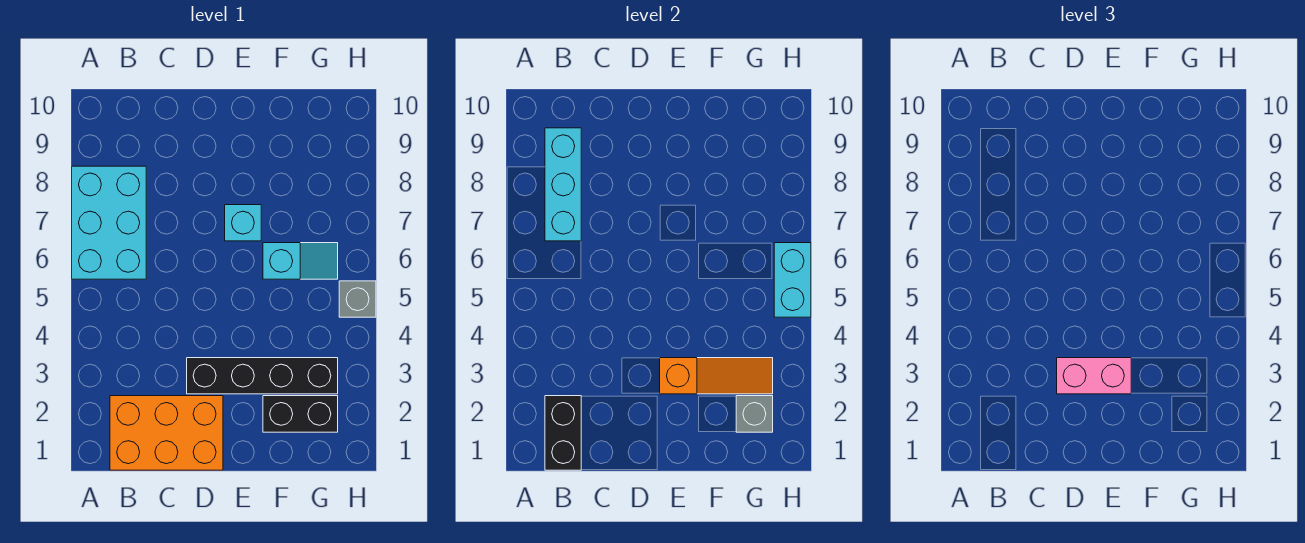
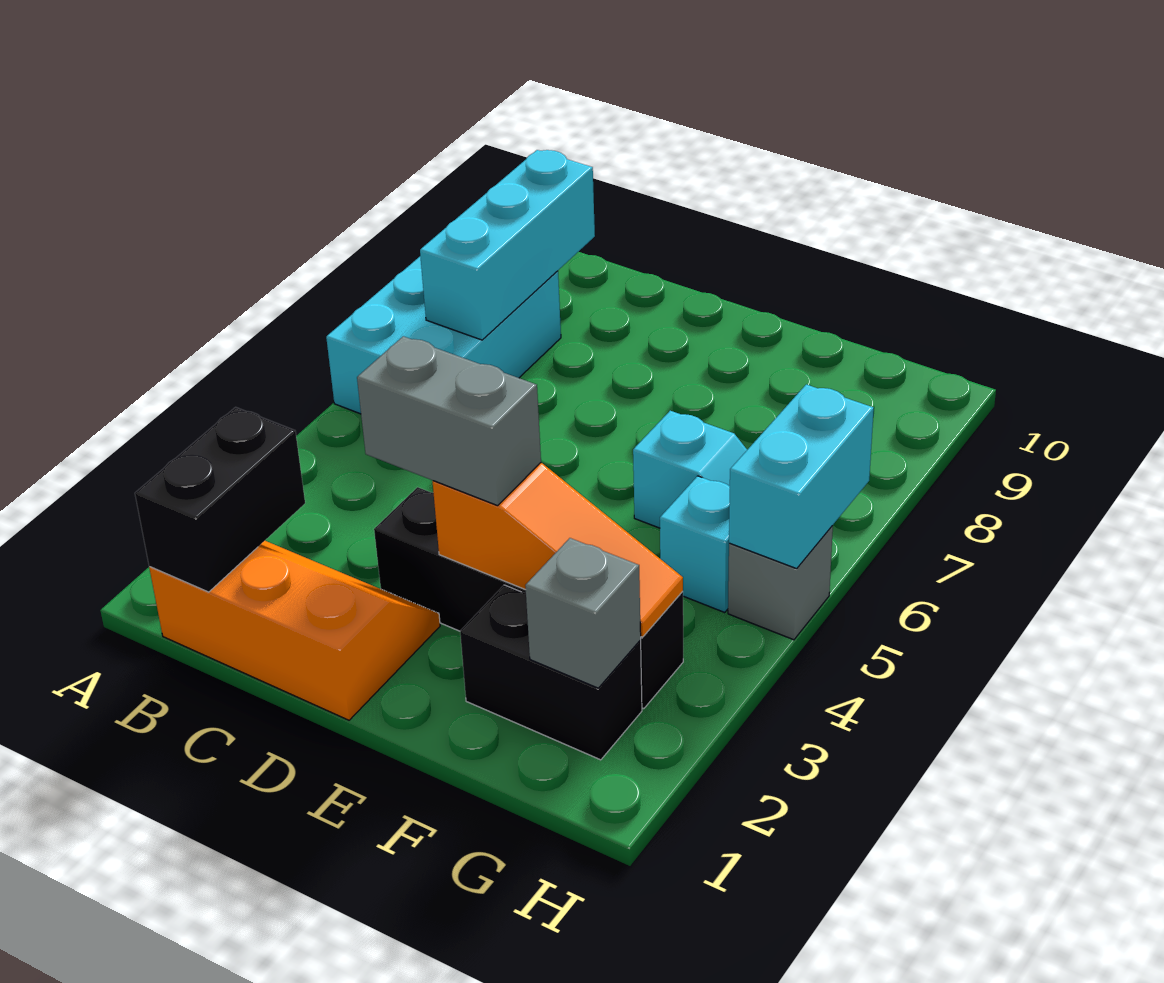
orange brick B1:D2 level 1 -> orange slope B1:D2 level 1 top 1
pink brick D3:E3 level 3 -> grey brick D3:E3 level 3
cyan brick E7 level 1 -> cyan brick G5 level 1

